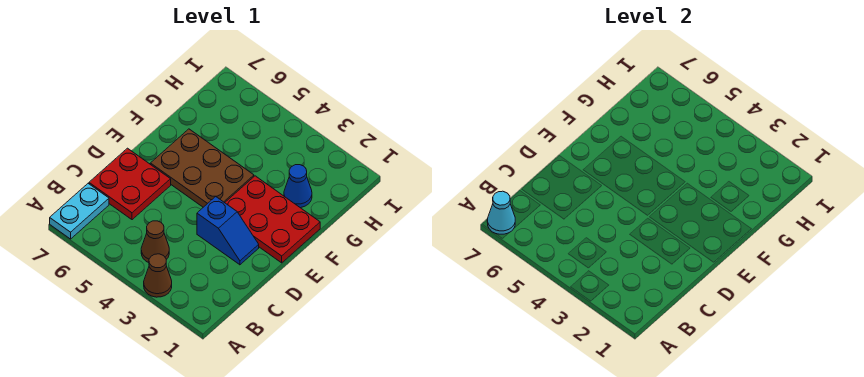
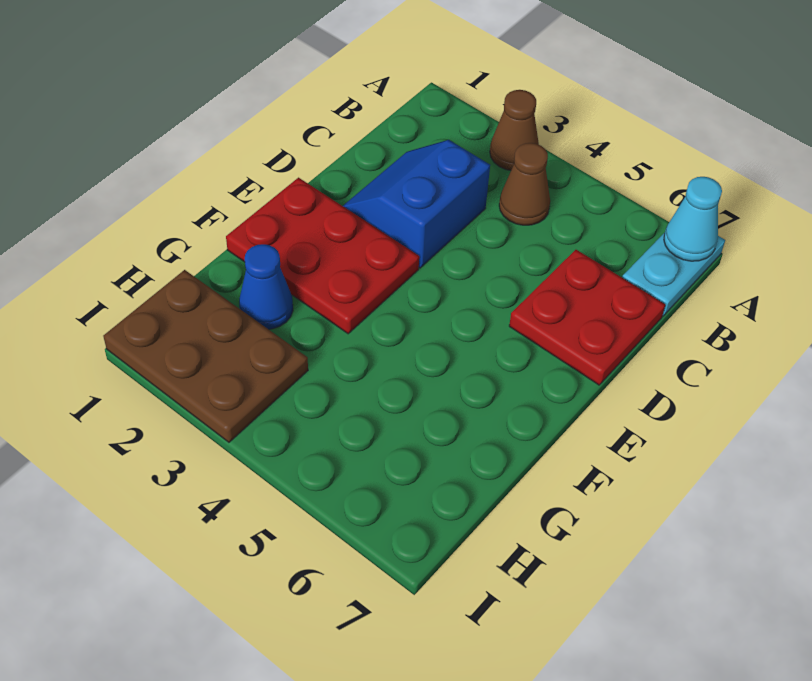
blue slope D2:D3 level 1 top 3 -> blue slope C2:D3 level 1 top 3
brown plate E4:F6 level 1 -> brown plate H1:I3 level 1

